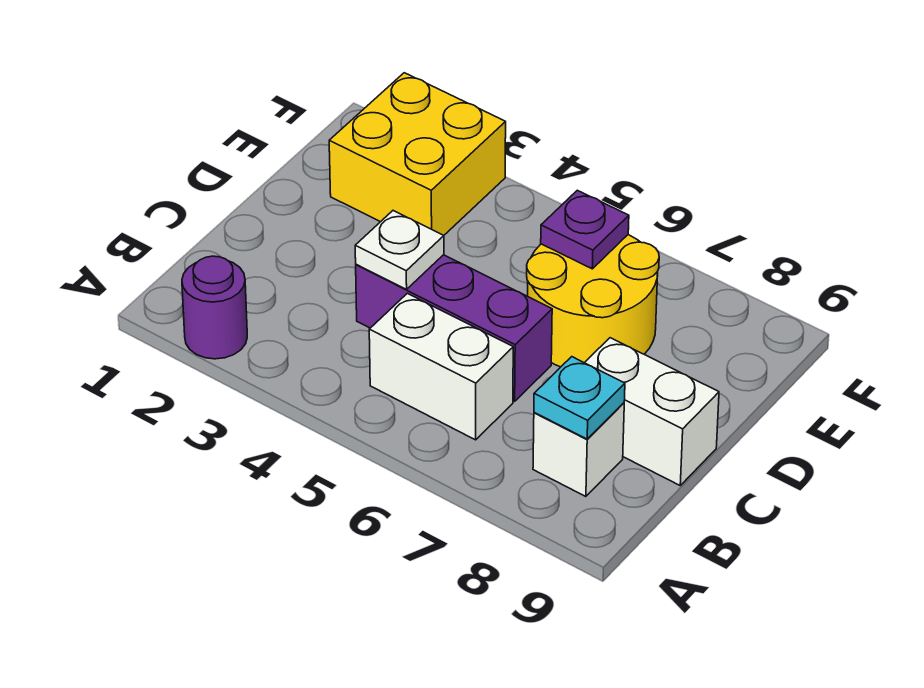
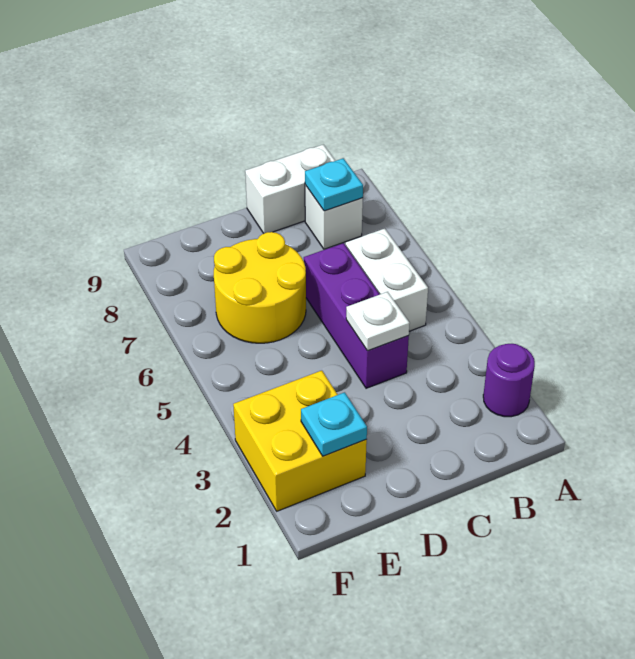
white brick C8:C9 level 1 -> white brick B9:C9 level 1
none -> cyan plate E2 level 2
purple plate E6 level 2 -> none

